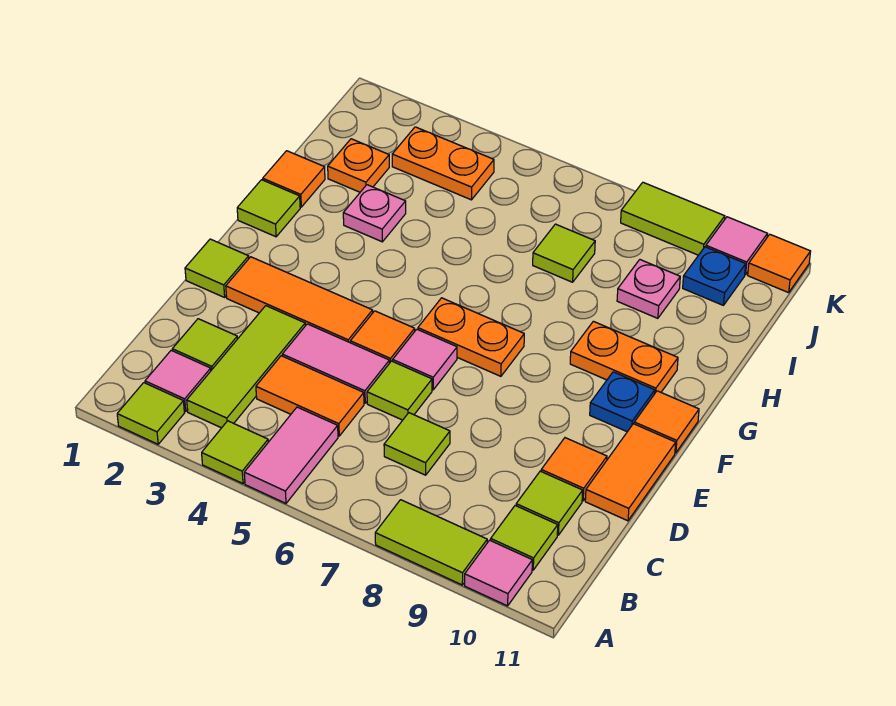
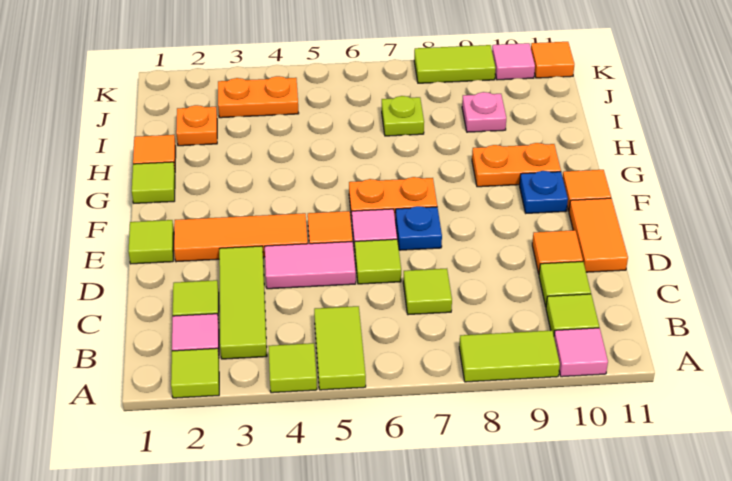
pink tile A5:B5 level 1 -> lime tile A5:B5 level 1
orange tile C4:C5 level 1 -> none
pink plate H3 level 1 -> none
lime tile I7 level 1 -> lime plate I7 level 1
blue plate J10 level 1 -> blue plate E7 level 1

